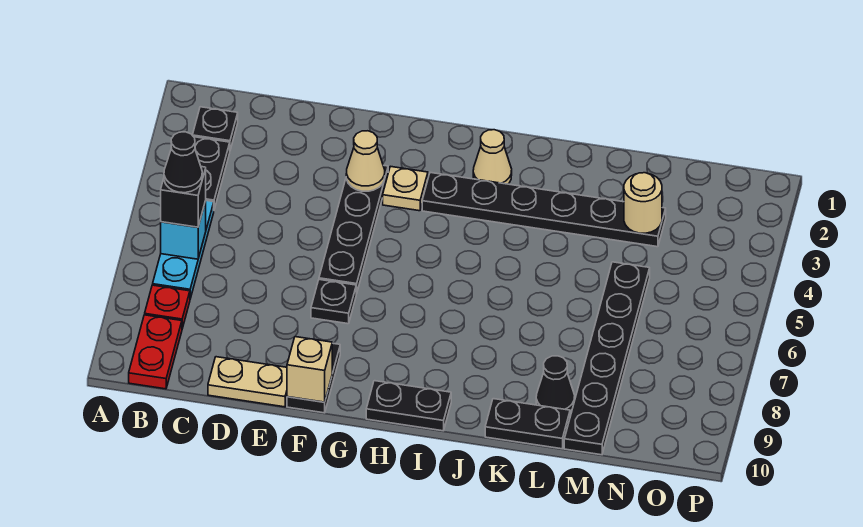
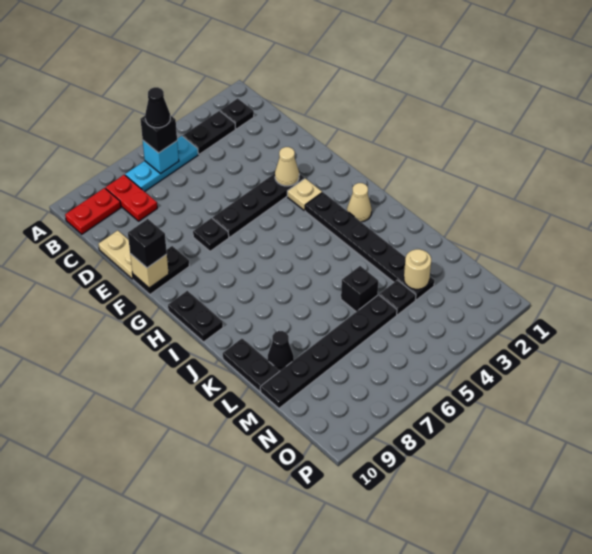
red plate B8 level 1 -> red plate B8:C8 level 1
none -> black brick F10 level 3
none -> black brick L5 level 1
none -> black plate M4 level 1

